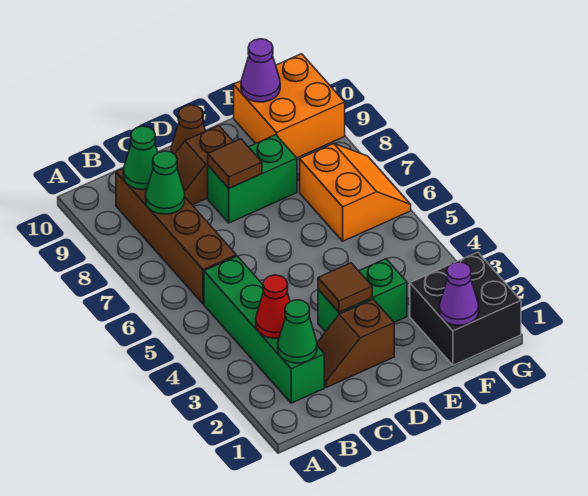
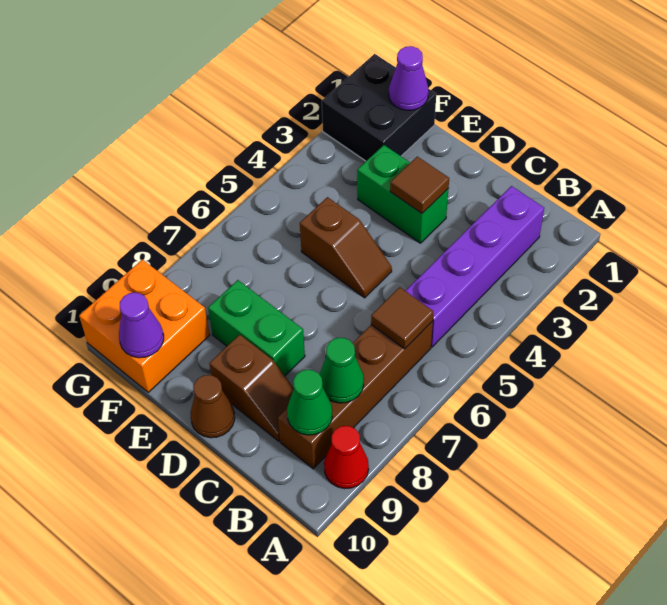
green brick B2:B5 level 1 -> purple brick B2:B5 level 1
green cone B2 level 2 -> none
red cone B3 level 2 -> red cone A9 level 1
brown slope C2:D2 level 1 top D -> brown slope D5:E5 level 1 top E
brown tile D8 level 2 -> brown tile B6 level 2
orange slope F6:G7 level 1 top F -> none

